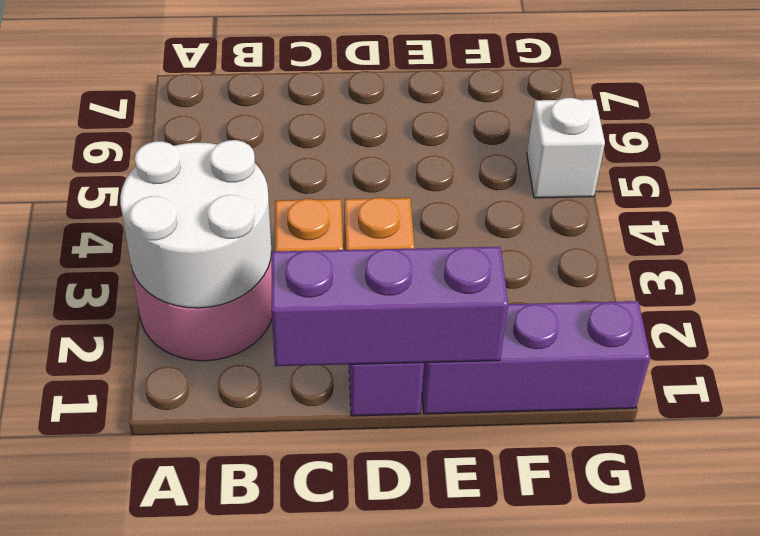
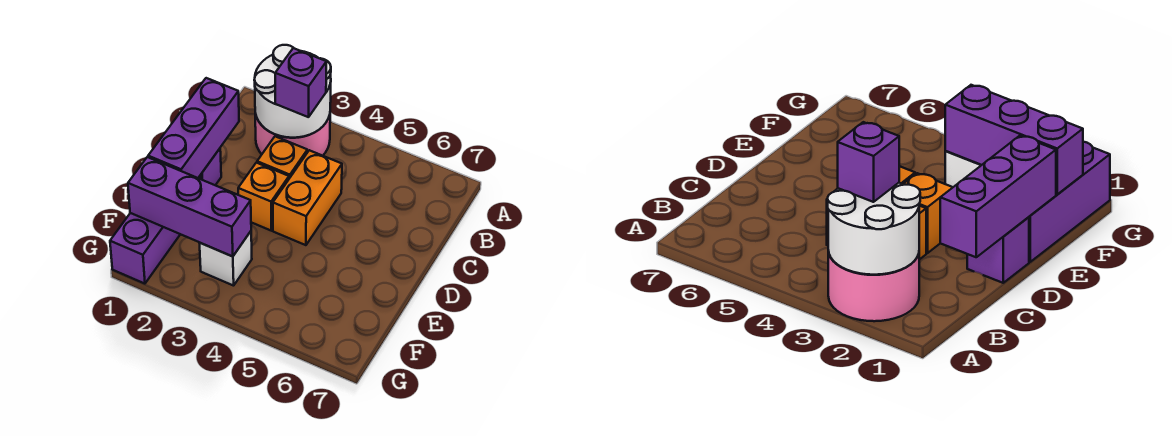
none -> purple brick B3 level 3
none -> orange brick C4:D4 level 1
none -> purple brick F1:F3 level 2
white brick G5 level 1 -> white brick F3 level 1

